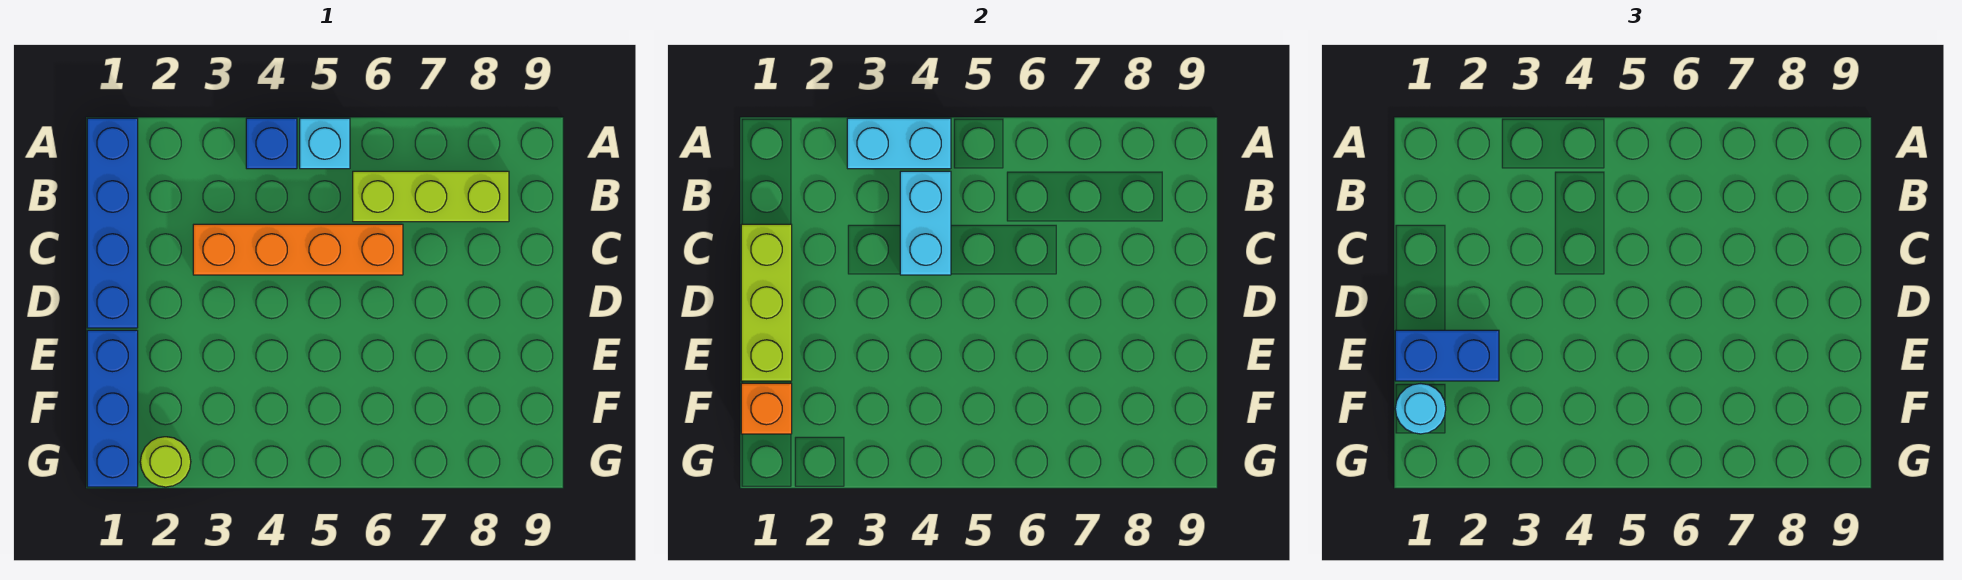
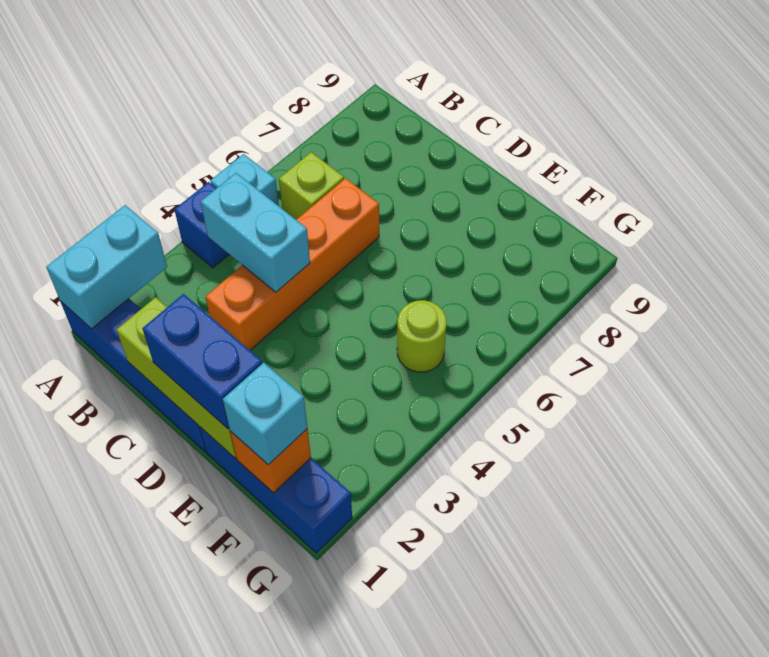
cyan brick A3:A4 level 2 -> cyan brick A1:A2 level 2
lime brick B6:B8 level 1 -> lime brick B6 level 1
blue brick E1:E2 level 3 -> blue brick D1:E1 level 3
cyan round brick F1 level 3 -> cyan brick F1 level 3
lime round brick G2 level 1 -> lime round brick F5 level 1

